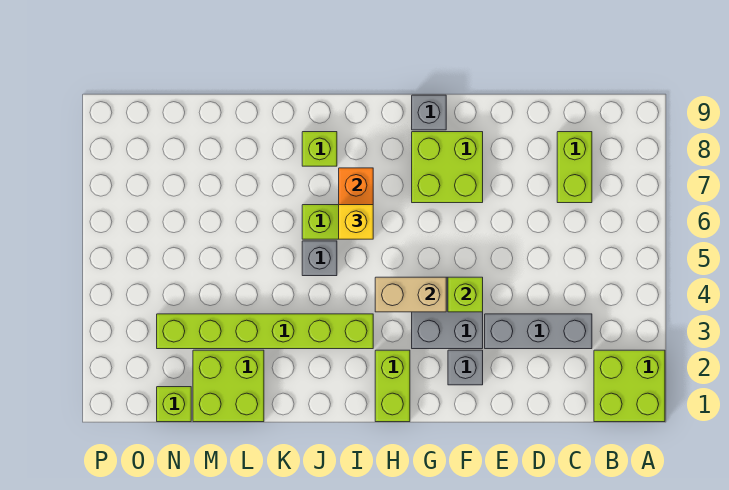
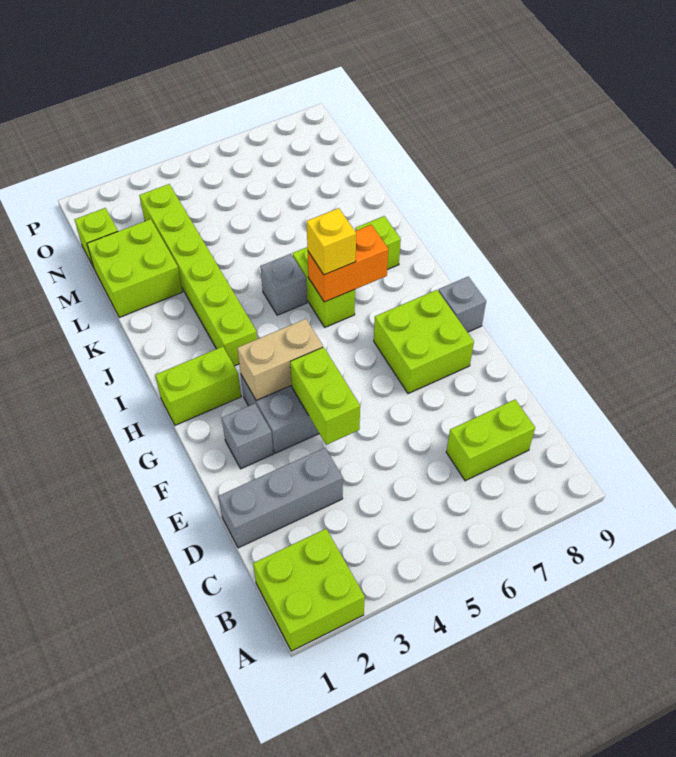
grey brick C3:E3 level 1 -> grey brick D1:D3 level 1
lime brick F4 level 2 -> lime brick E4:F4 level 2
tan brick G4:H4 level 2 -> tan brick G3:G4 level 2

